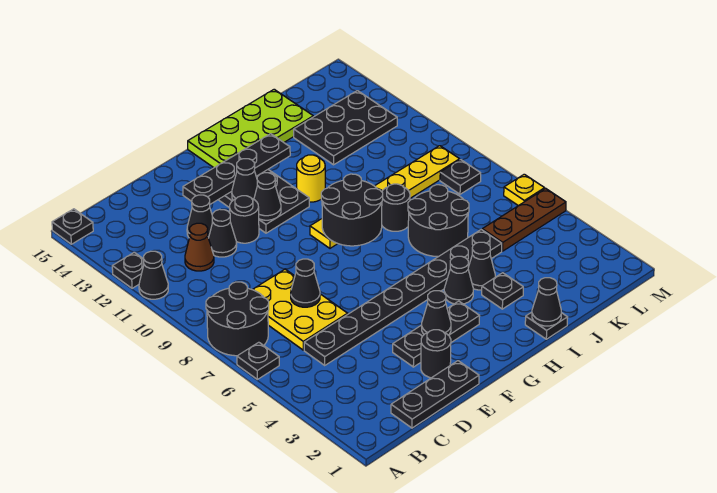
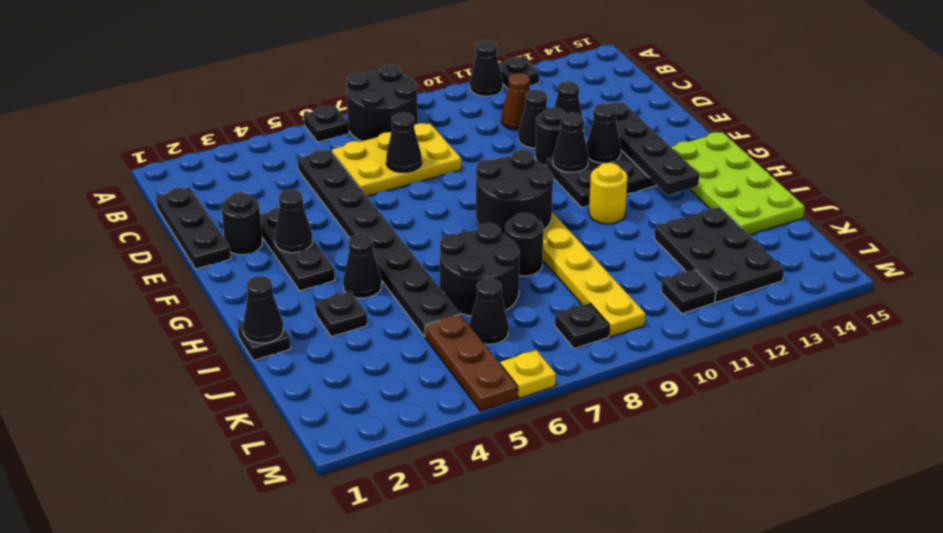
black plate A15 level 1 -> black plate L11 level 1
black cone I4 level 1 -> black cone K6 level 1

